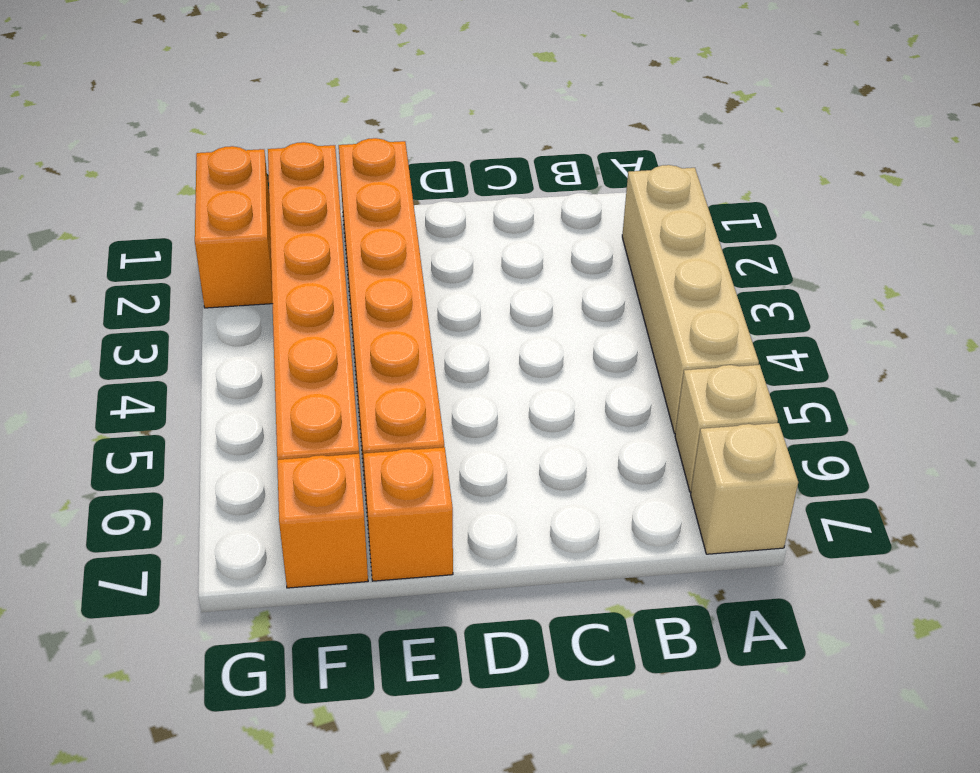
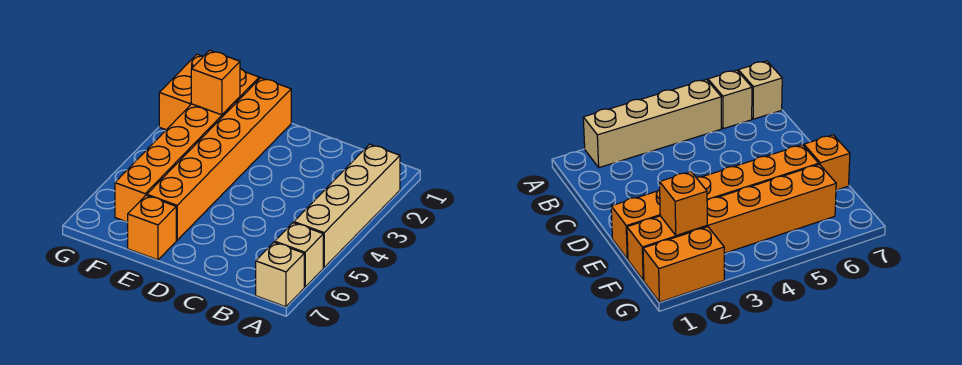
orange brick F7 level 1 -> orange brick F2 level 2

